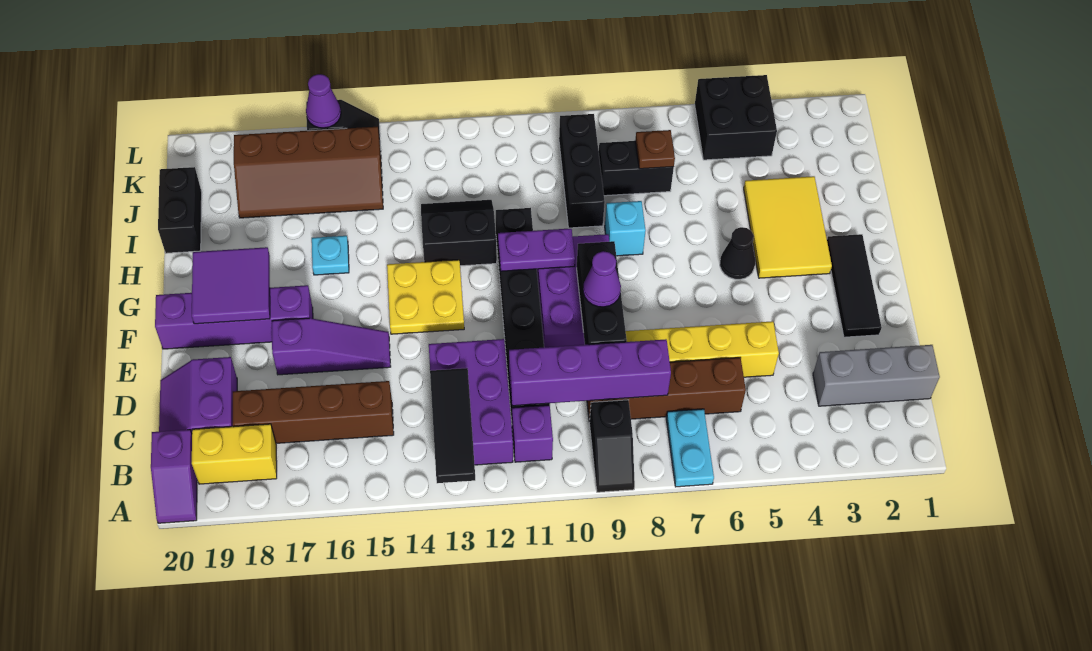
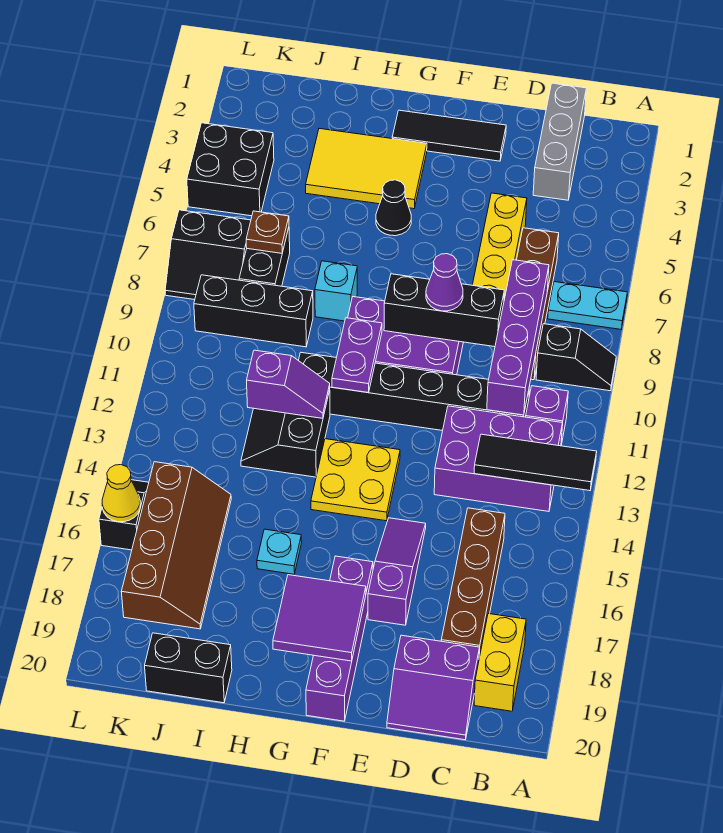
purple slope A20:B20 level 1 top B -> purple slope H12:I12 level 2 top I
none -> black slope K7:L8 level 1 top 7
purple cone L16 level 2 -> yellow cone L16 level 2

